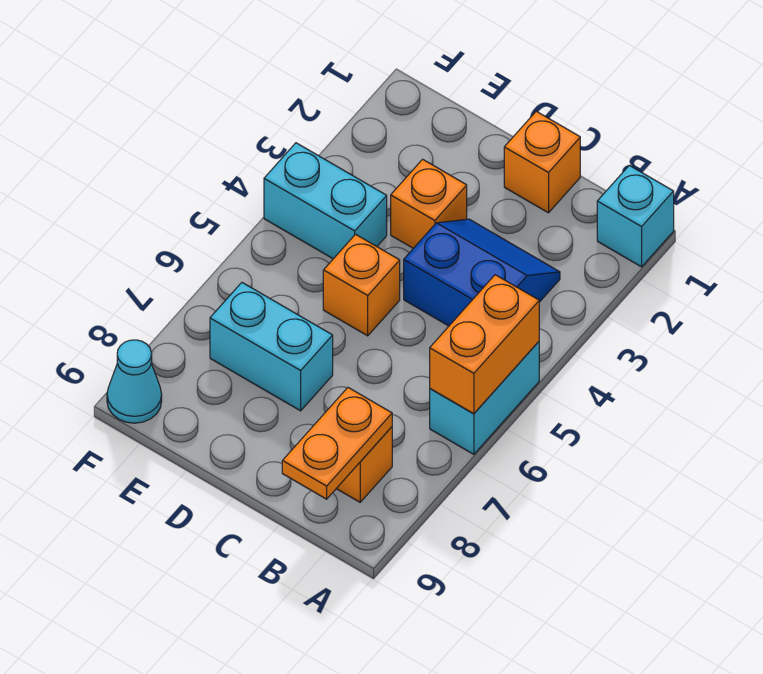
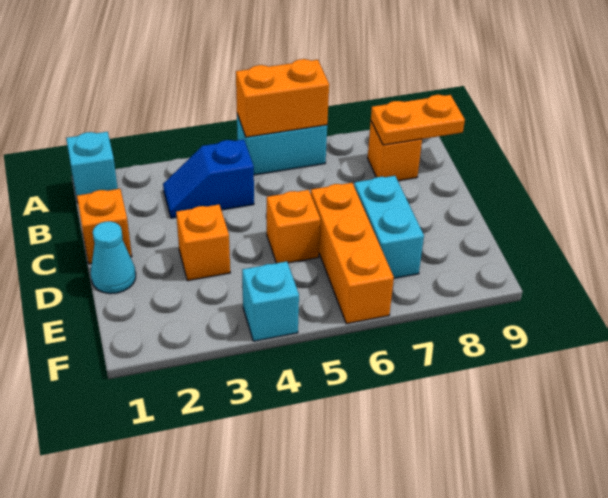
blue slope B3:C4 level 1 top 4 -> blue slope B3:B4 level 1 top 4
none -> orange brick D6:F6 level 1
cyan brick E4:F4 level 1 -> cyan brick F4 level 1
cyan cone F9 level 1 -> cyan cone D1 level 1

